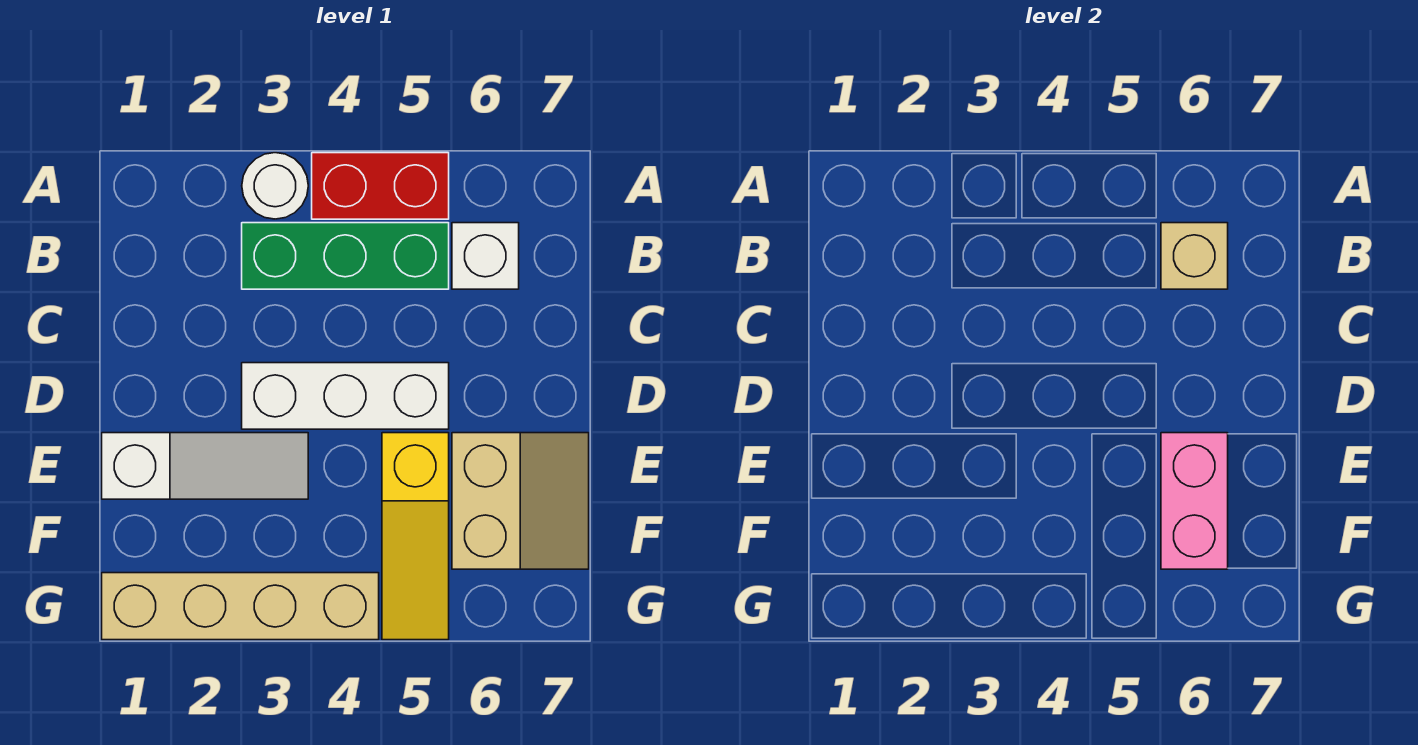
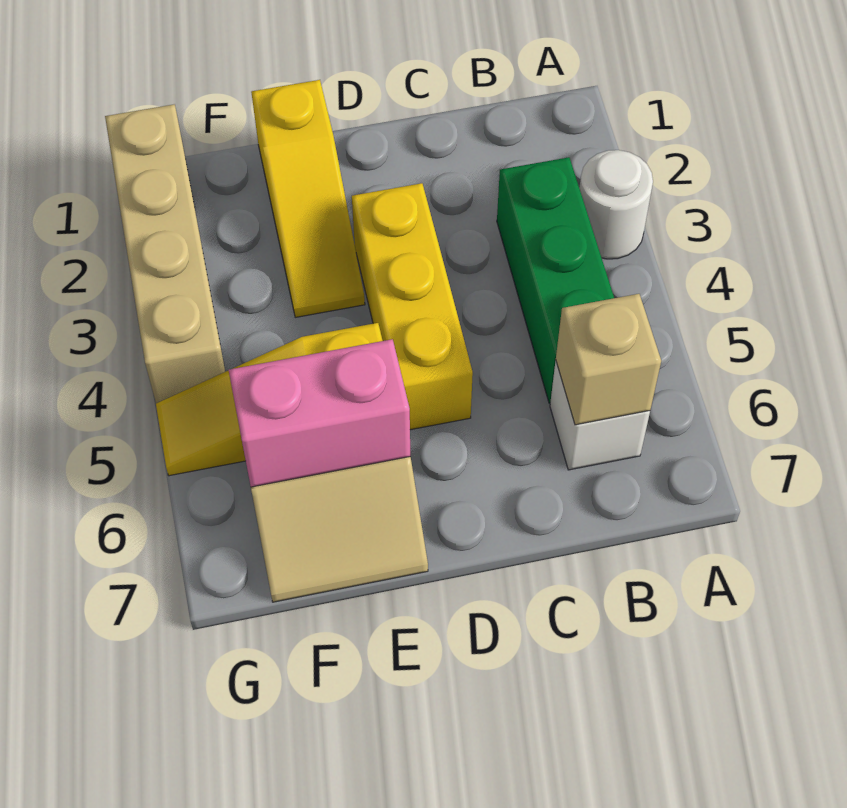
red brick A4:A5 level 1 -> none
white brick D3:D5 level 1 -> yellow brick D3:D5 level 1
white slope E1:E3 level 1 top 1 -> yellow slope E1:E3 level 1 top 1

